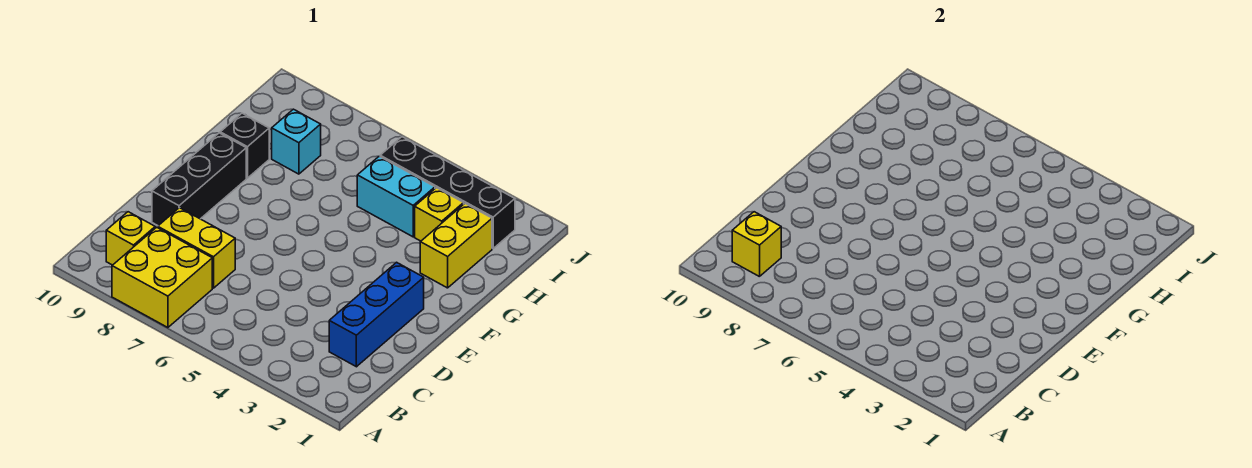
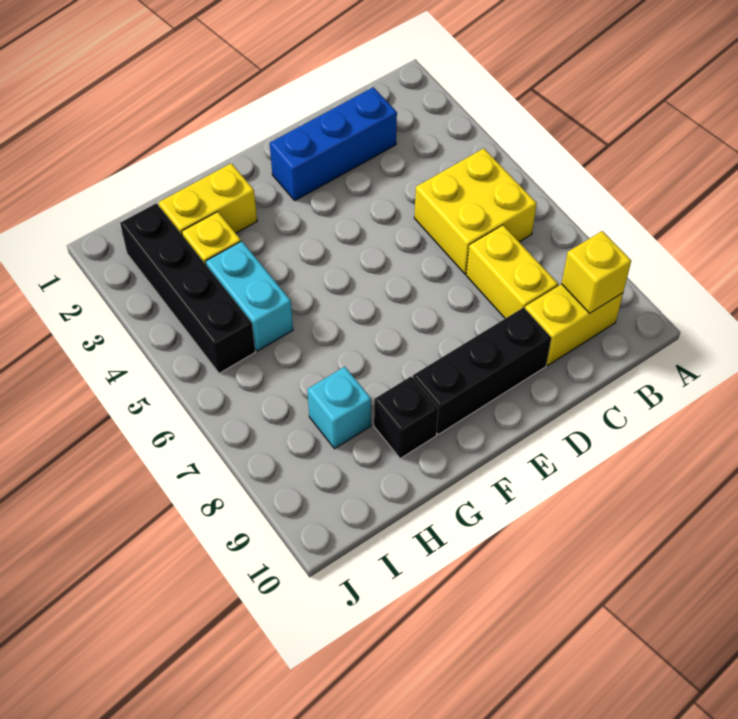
yellow brick A7:B8 level 1 -> yellow brick B5:C6 level 1
yellow brick B9 level 1 -> yellow brick B9:C9 level 1

